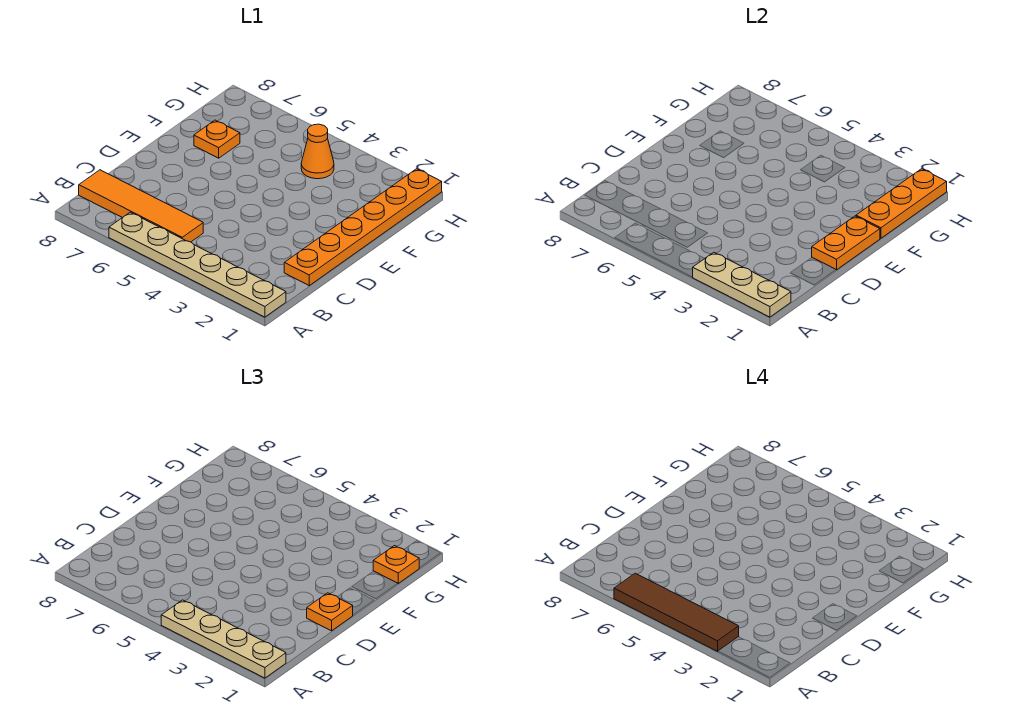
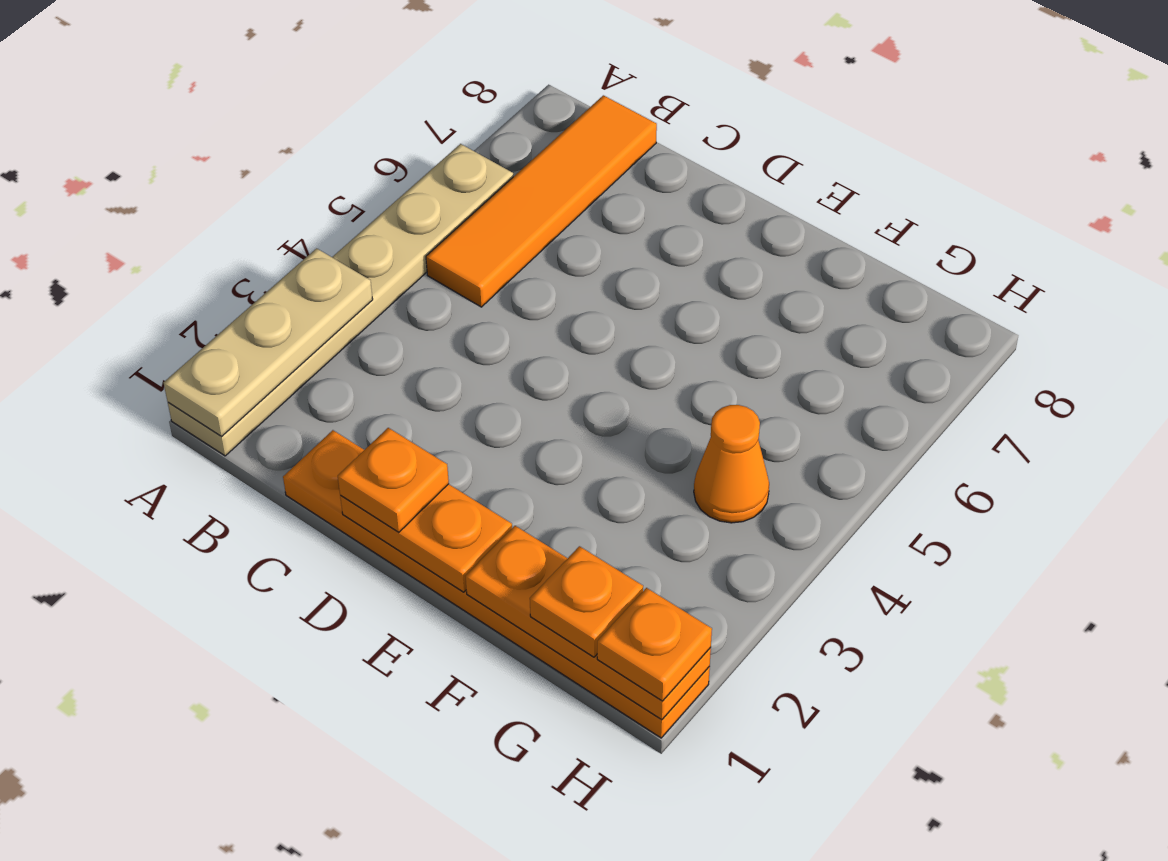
tan plate A1:A4 level 3 -> none
brown tile A3:A6 level 4 -> none
orange plate F7 level 1 -> orange plate H1 level 3

